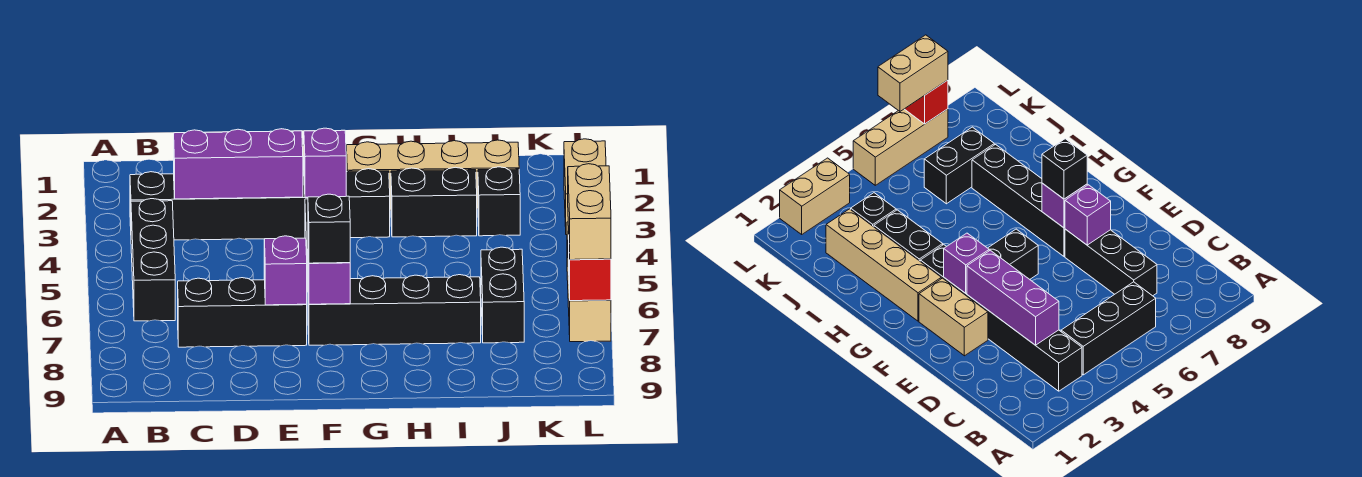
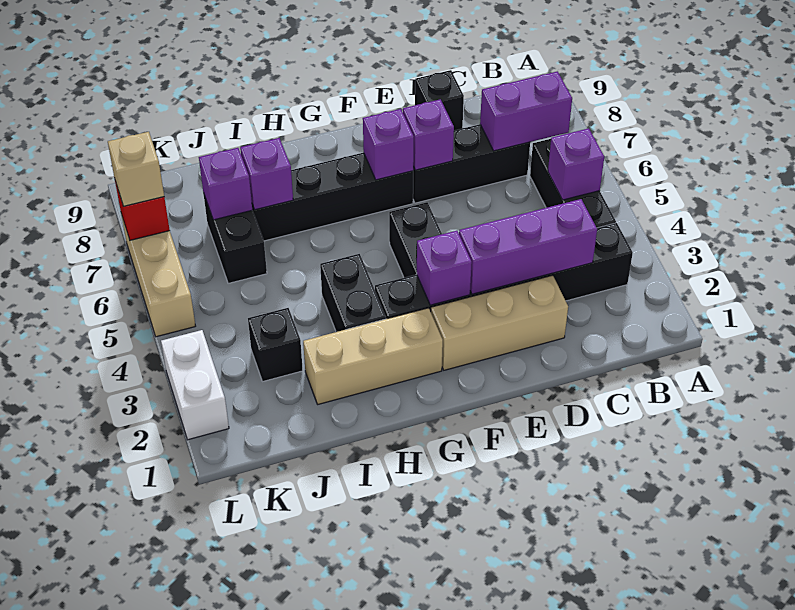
none -> purple brick B5 level 2
none -> purple brick B7:C7 level 2
tan brick E2:F2 level 1 -> tan brick D2:F2 level 1
black brick F7 level 3 -> black brick D9 level 1
tan brick G2:J2 level 1 -> tan brick G2:I2 level 1
black brick H3:I3 level 1 -> black brick H3:H4 level 1
none -> purple brick I7 level 2
none -> purple brick J7 level 2
tan brick L2:L3 level 1 -> white brick L2:L3 level 1
tan brick L6:L7 level 3 -> tan brick L7 level 3

